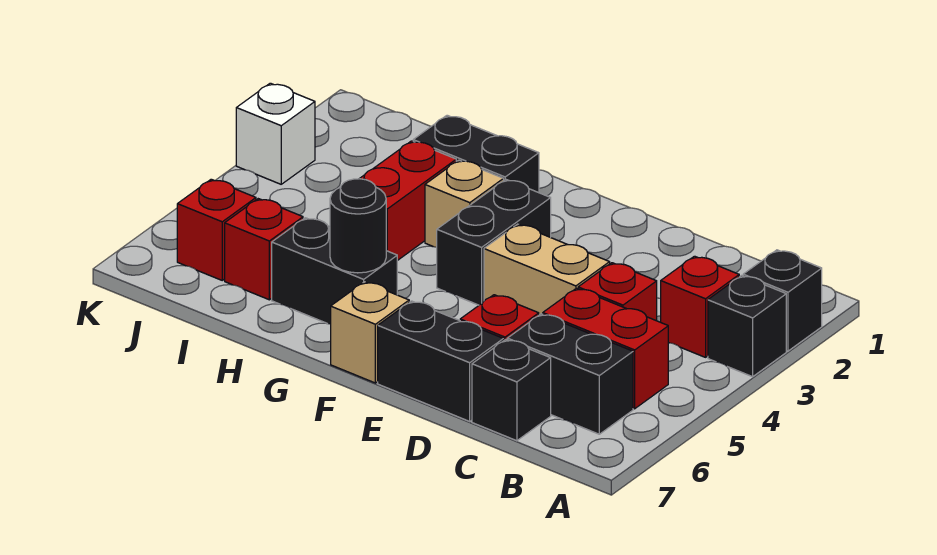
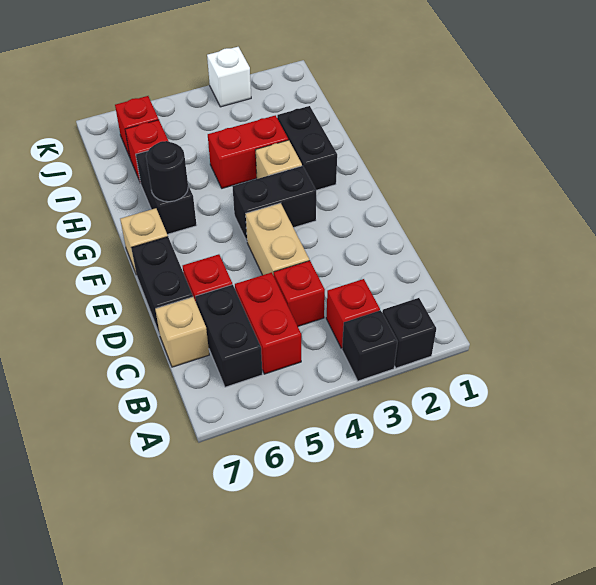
black brick C7 level 1 -> tan brick C7 level 1

